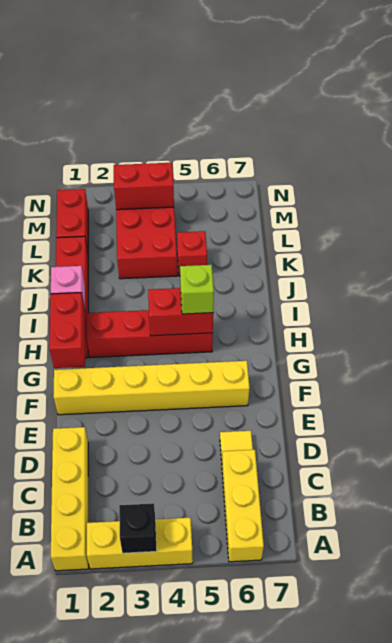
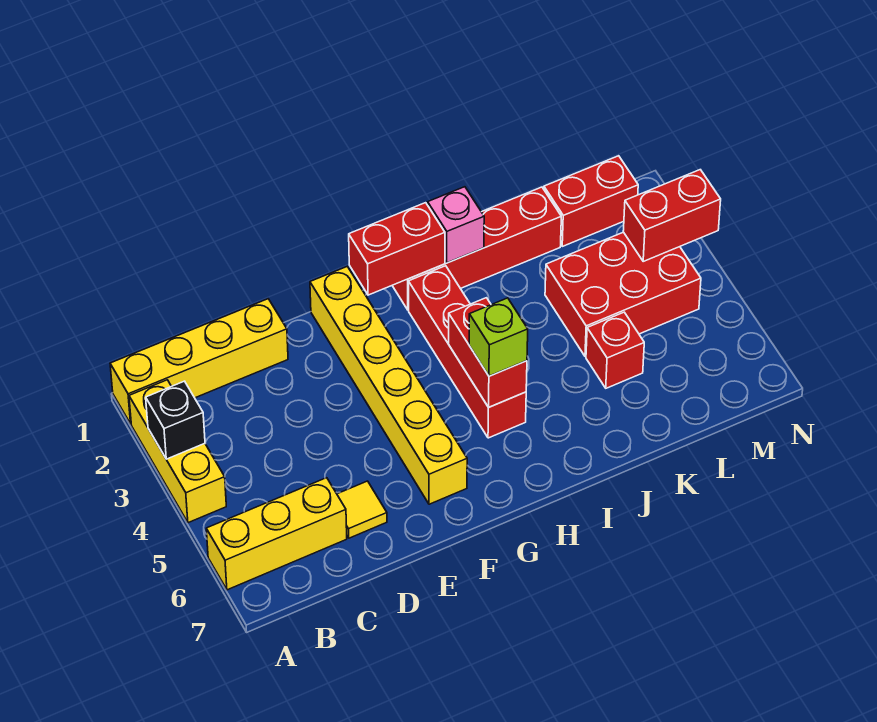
red brick M3:M4 level 2 -> red brick M3:N3 level 2

